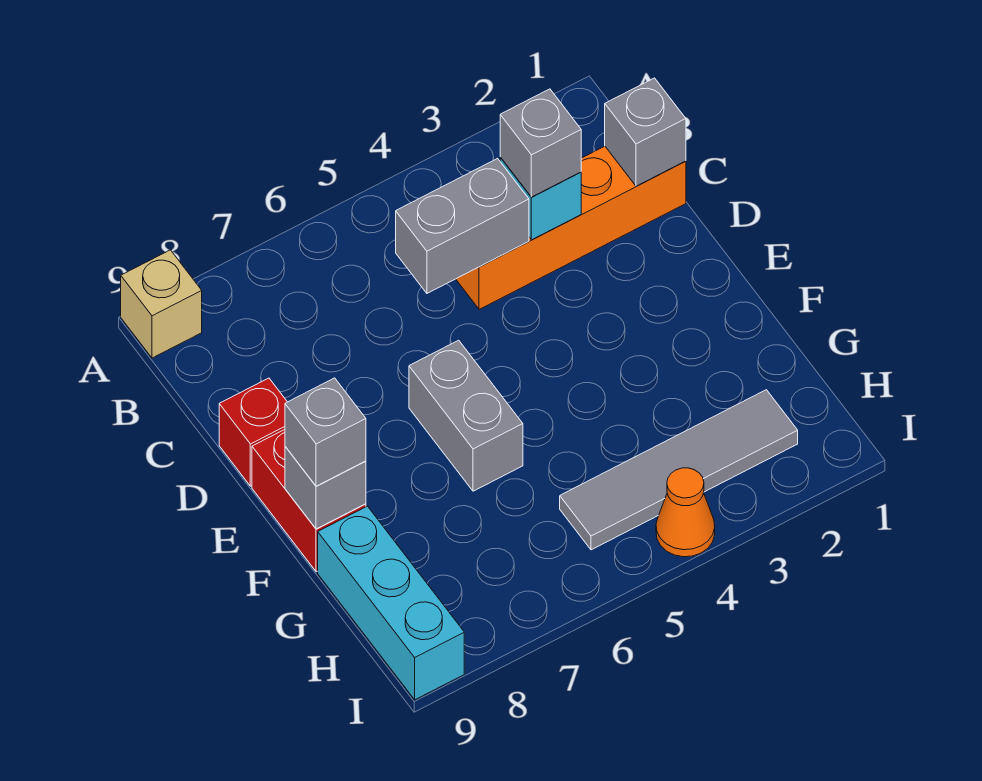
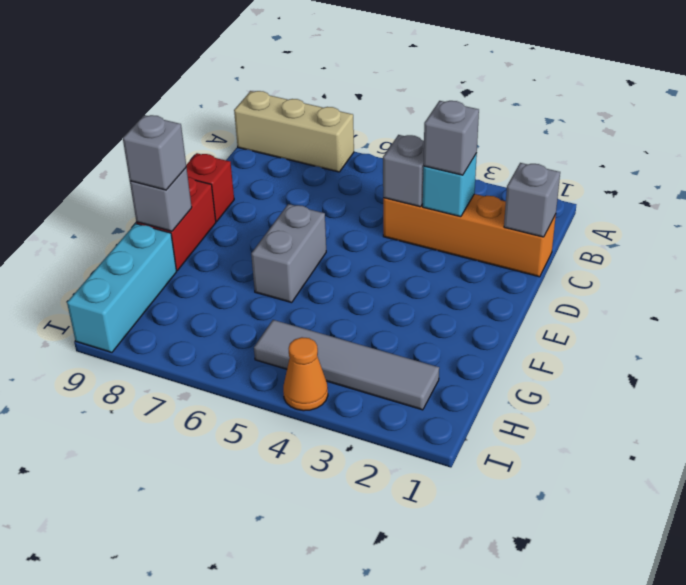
tan brick A9 level 1 -> tan brick A7:A9 level 1
grey brick C4:C5 level 2 -> grey brick C4 level 2

